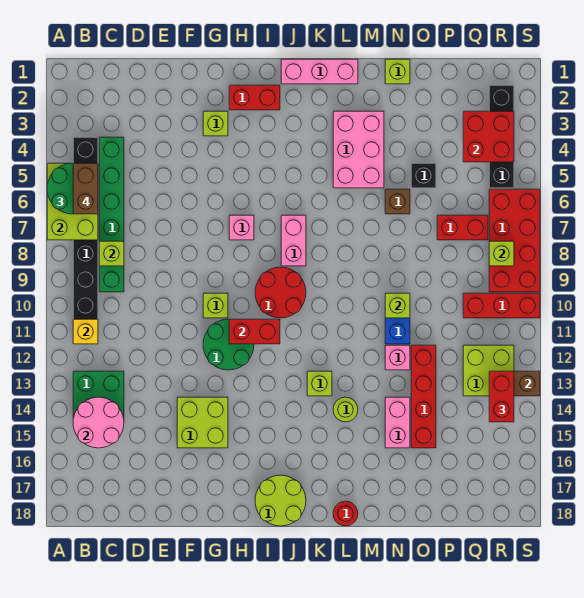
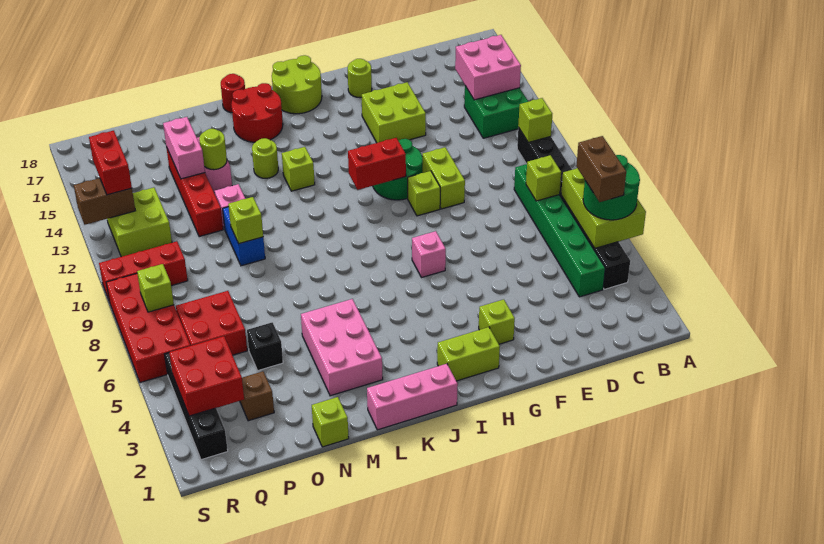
yellow brick B11 level 2 -> lime brick B11 level 2
pink round brick B14:C15 level 2 -> pink brick B14:C15 level 2
none -> lime brick F10:F11 level 1
none -> lime round brick G17 level 1
red brick H2:I2 level 1 -> lime brick H2:I2 level 1
red round brick I9:J10 level 1 -> red round brick K16:L17 level 1
pink brick J7:J8 level 1 -> pink brick O14:O15 level 2
brown brick N6 level 1 -> brown brick P3 level 1
none -> lime round brick N14 level 2
red brick P7:Q7 level 1 -> red brick P6:Q7 level 1

